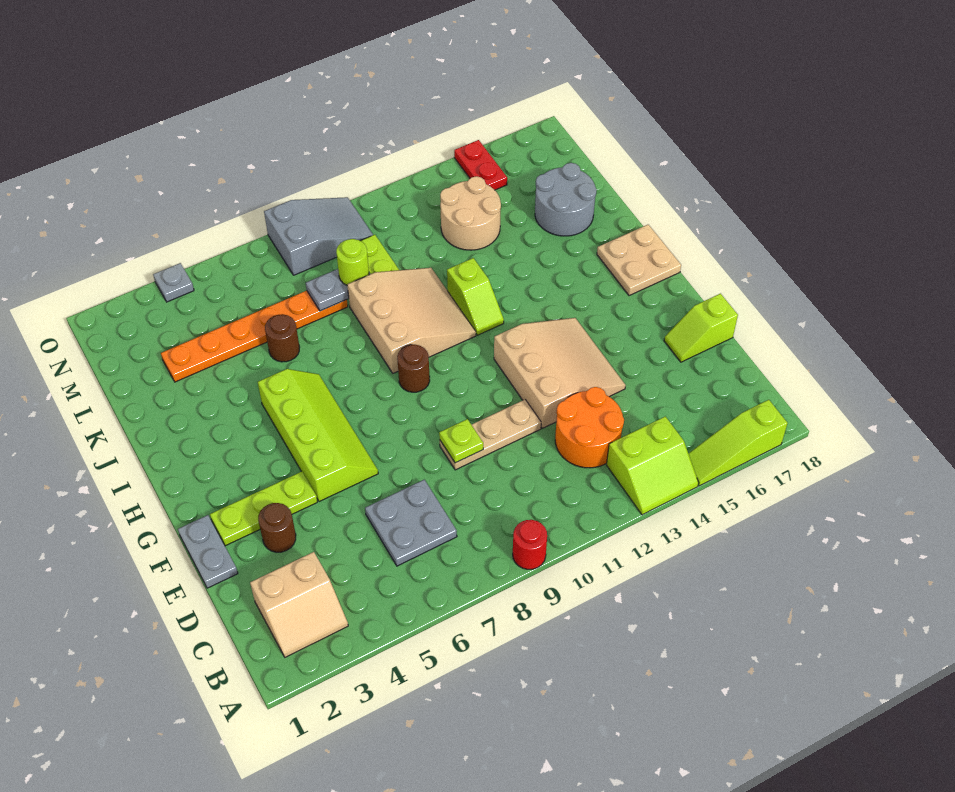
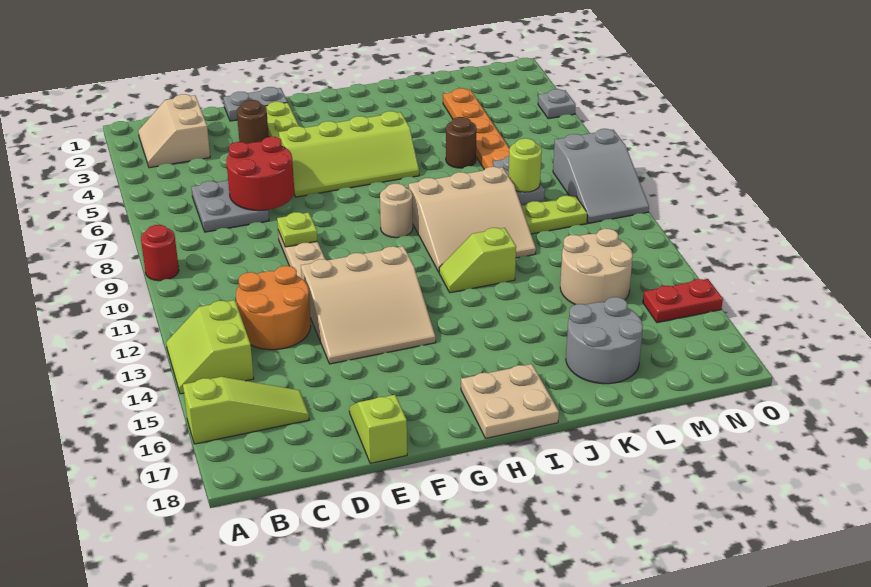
lime slope A15:A17 level 1 top 17 -> lime slope A16:C16 level 1 top A
none -> red round brick D6:E7 level 2
brown round brick H9 level 1 -> tan round brick H9 level 1

